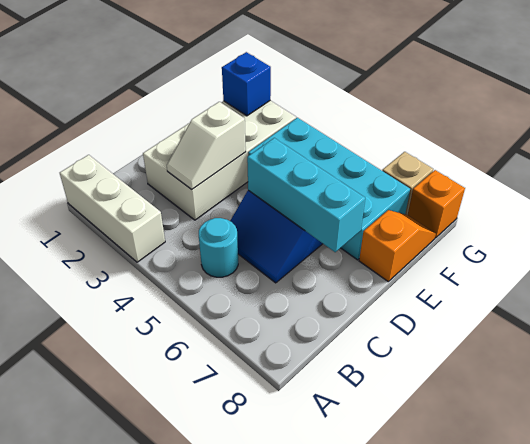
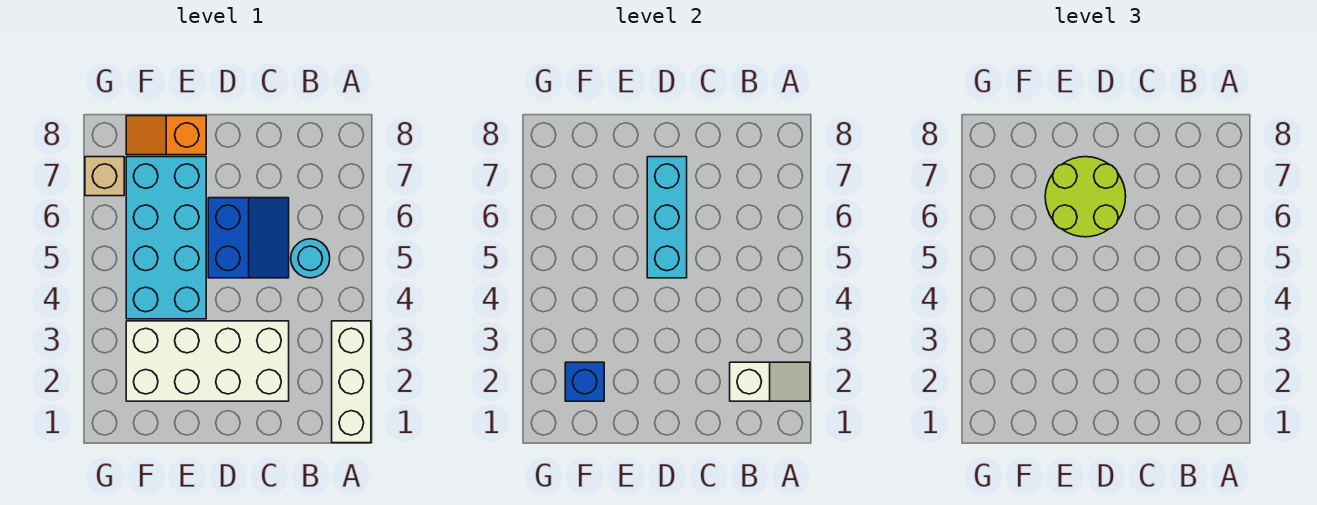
white slope C3:D3 level 2 top D -> white slope A2:B2 level 2 top B
none -> lime round brick D6:E7 level 3
orange brick G8 level 1 -> none

